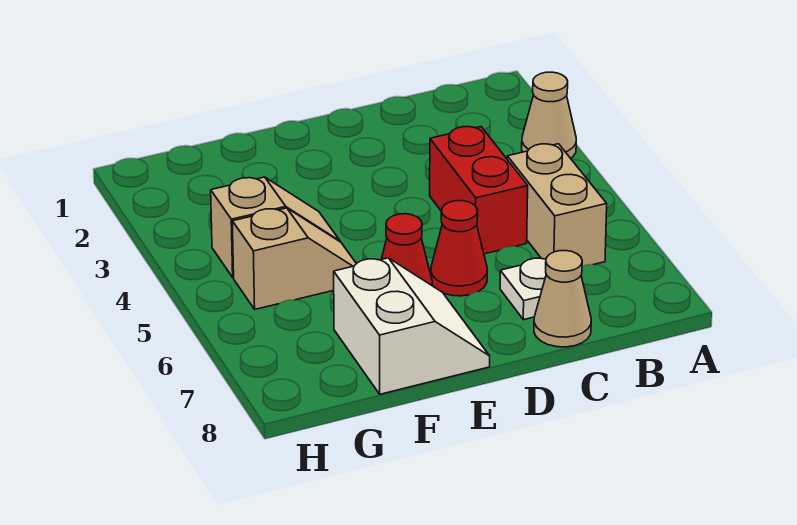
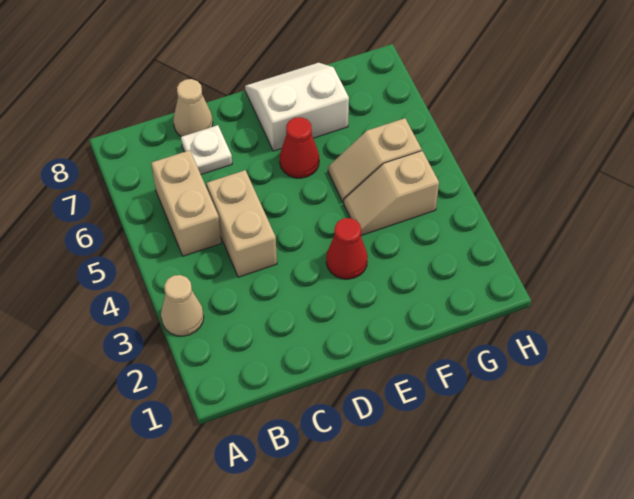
red brick C4:C5 level 1 -> tan brick C4:C5 level 1
red cone D6 level 1 -> red cone E3 level 1
white slope E7:F8 level 1 top F -> white slope E7:F8 level 1 top 7

